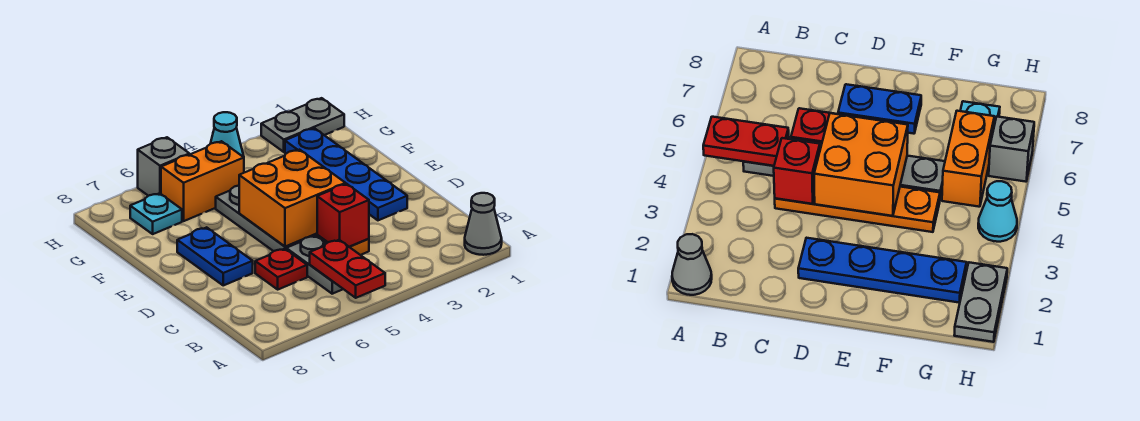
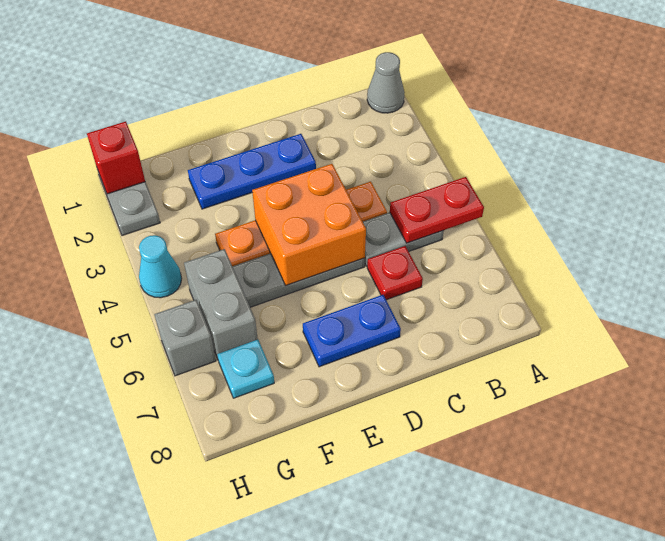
red brick C4 level 2 -> red brick H1 level 2
blue plate D2:G2 level 1 -> blue plate D2:F2 level 1
orange brick G5:G6 level 1 -> grey brick G5:G6 level 1

